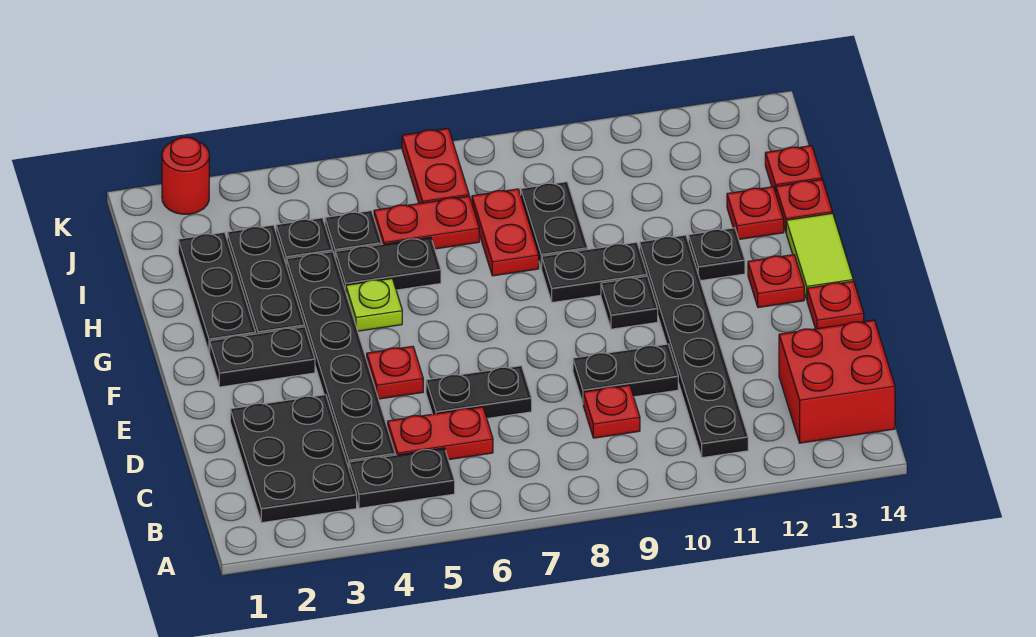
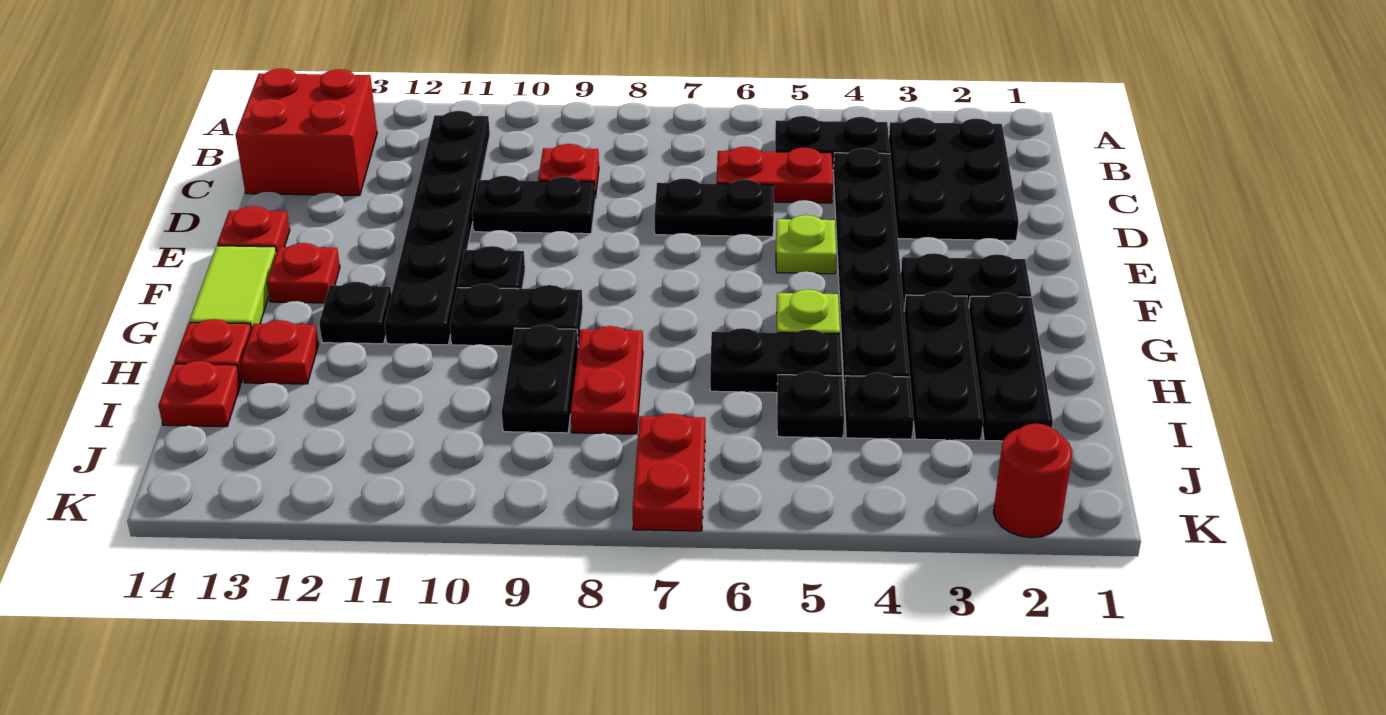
red plate E5 level 1 -> lime plate E5 level 1
red plate I6:I7 level 1 -> none

